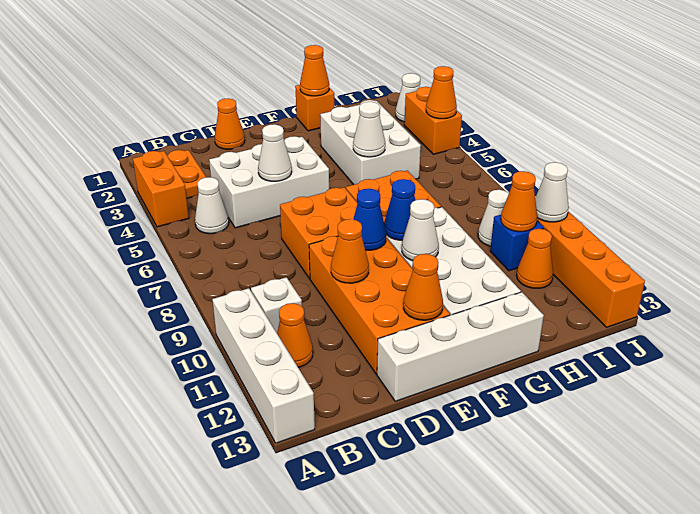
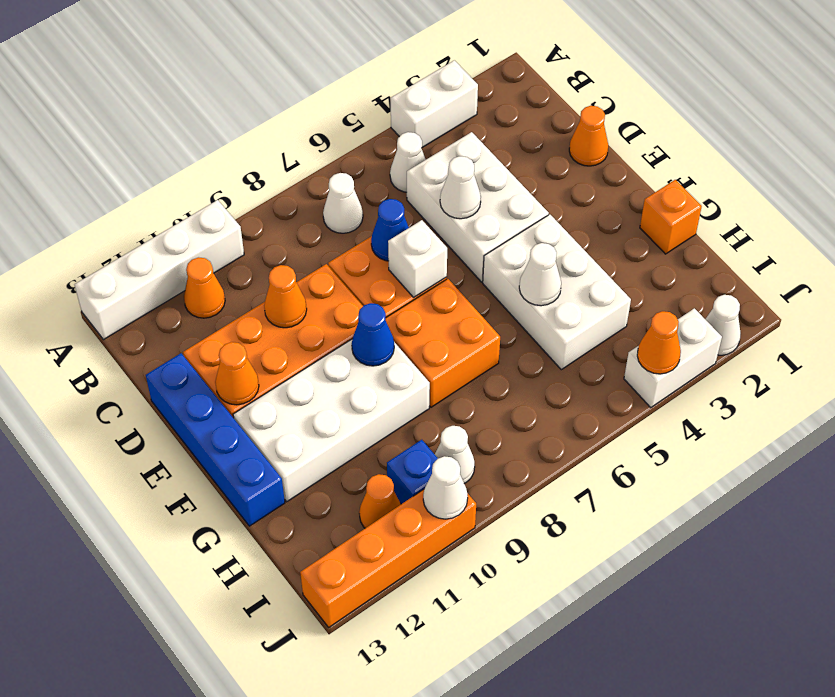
orange brick A3:A4 level 1 -> white brick A3:A4 level 1
orange plate B2:B3 level 1 -> none
white brick B10 level 1 -> white brick E7 level 2
white brick D13:G13 level 1 -> blue brick D13:G13 level 1
blue cone E9 level 2 -> blue cone D7 level 2
white cone F10 level 2 -> white cone B7 level 1
orange cone G1 level 2 -> none
white brick G3:H5 level 1 -> white brick F4:H5 level 1
orange cone I10 level 2 -> none
orange brick J3:J4 level 1 -> white brick J3:J4 level 1

